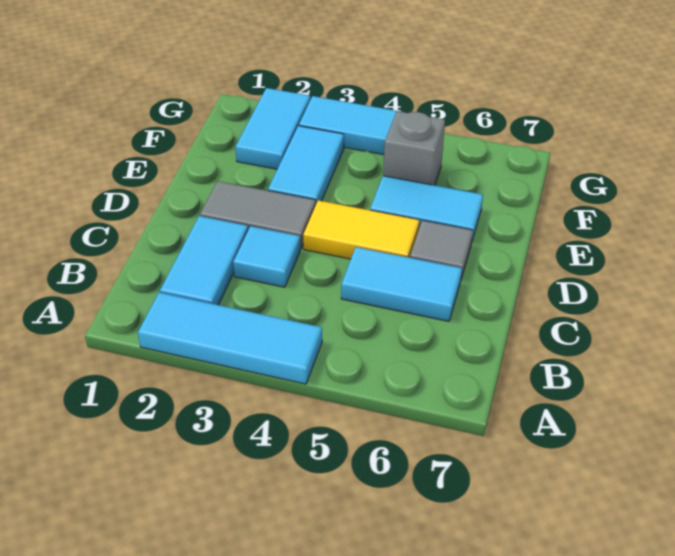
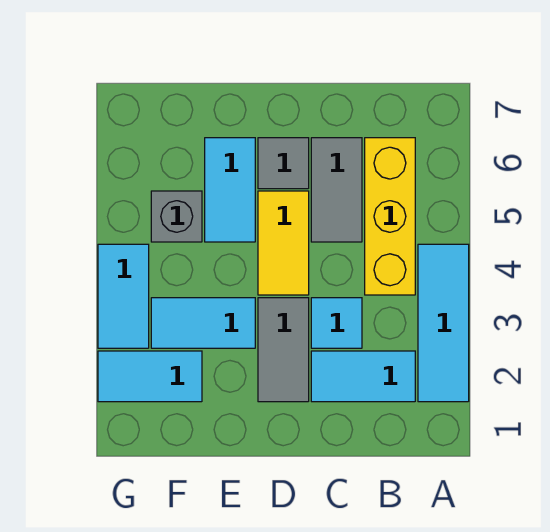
none -> yellow brick B4:B6 level 1
cyan tile C5:C6 level 1 -> grey tile C5:C6 level 1

